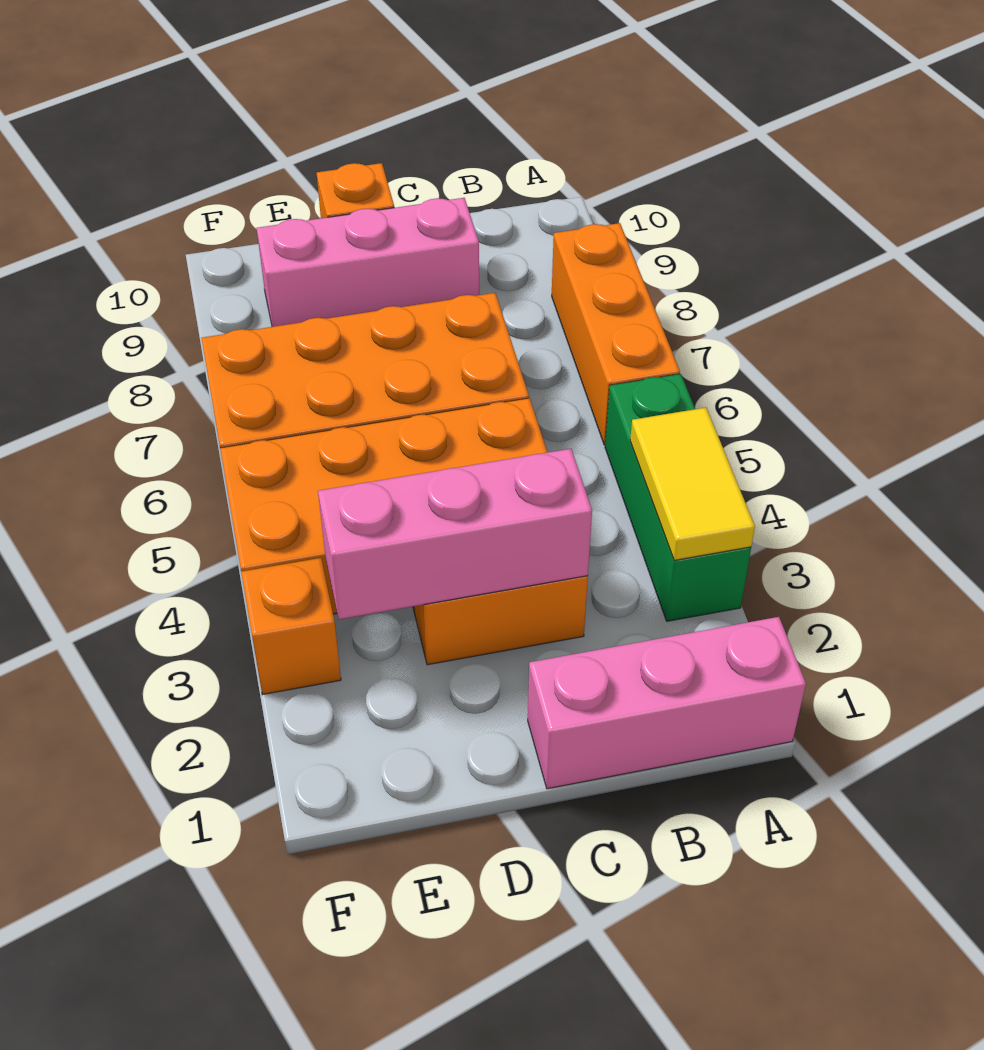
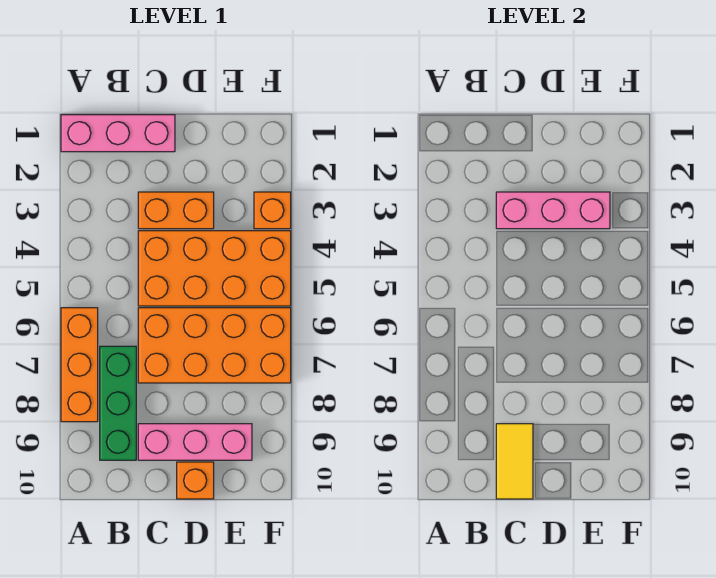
green brick A3:A5 level 1 -> green brick B7:B9 level 1
yellow tile A3:A4 level 2 -> yellow tile C9:C10 level 2

